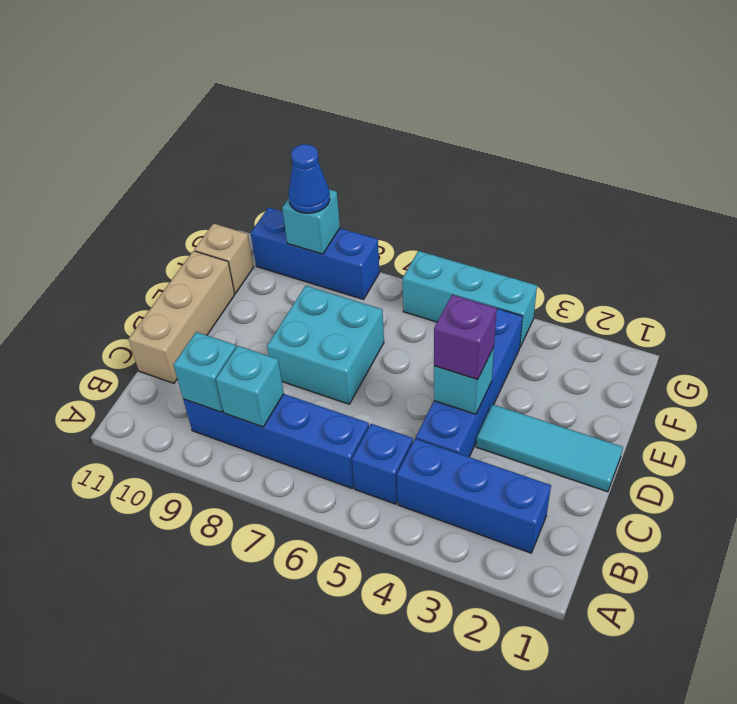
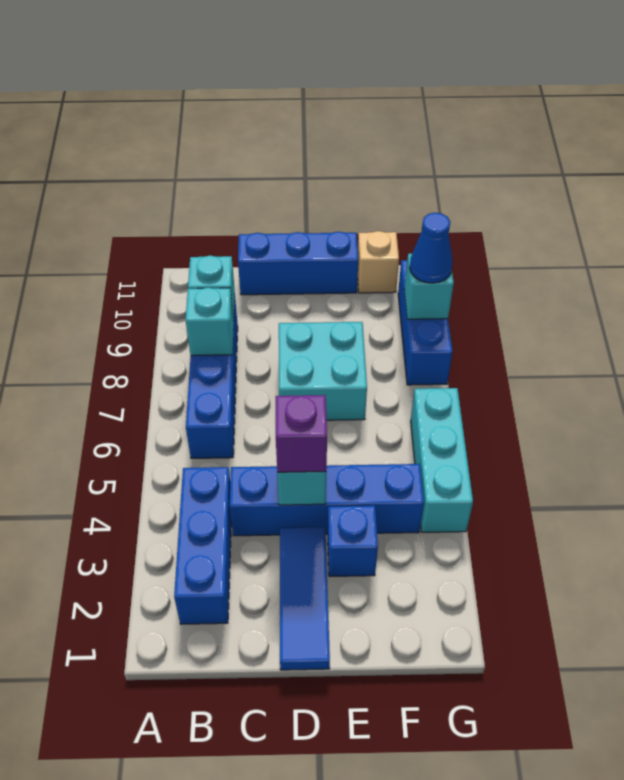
blue brick B5 level 1 -> blue brick E3 level 1
tan brick C11:E11 level 1 -> blue brick C11:E11 level 1
cyan tile D1:D3 level 1 -> blue tile D1:D3 level 1

